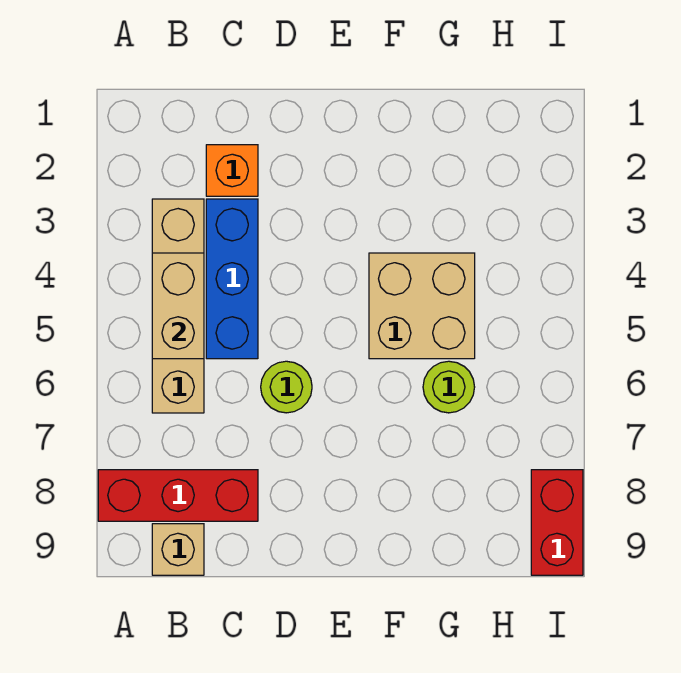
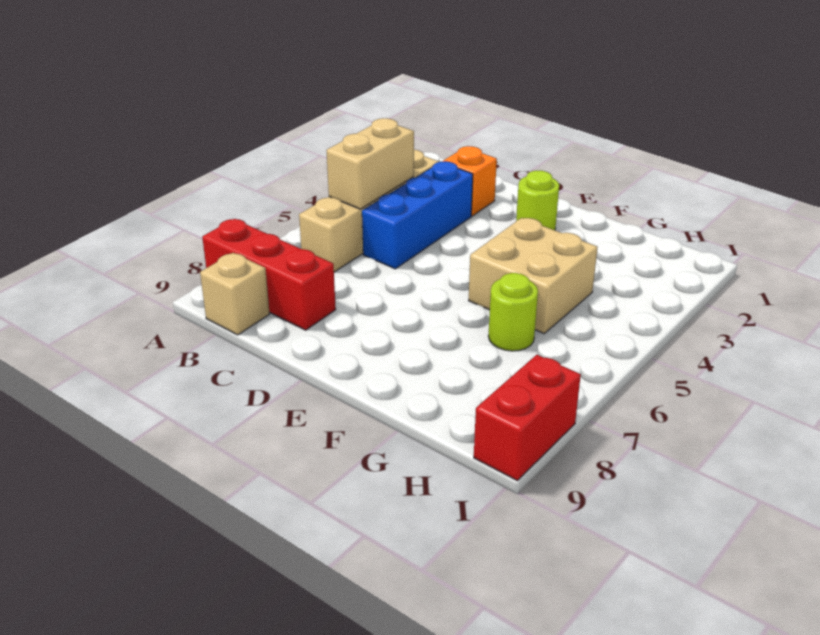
lime round brick D6 level 1 -> lime round brick E2 level 1

